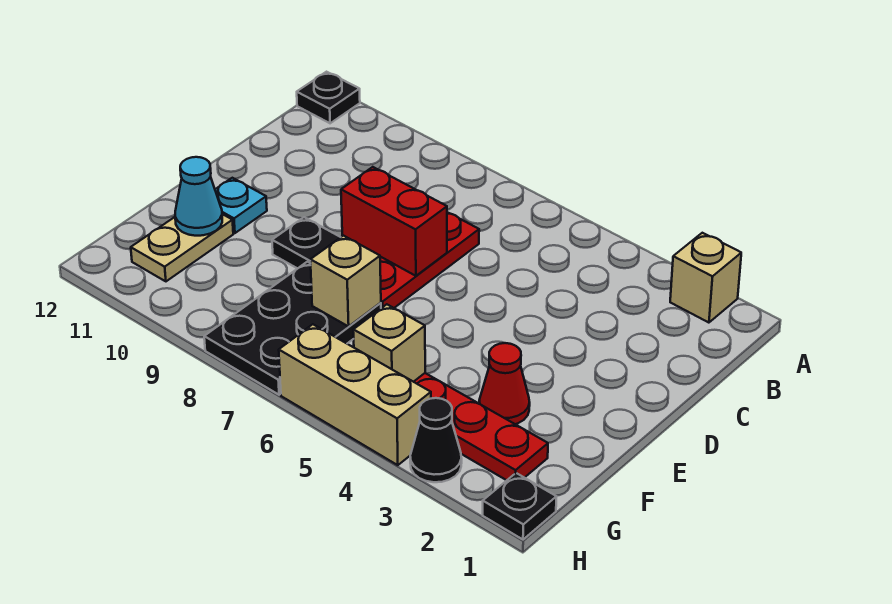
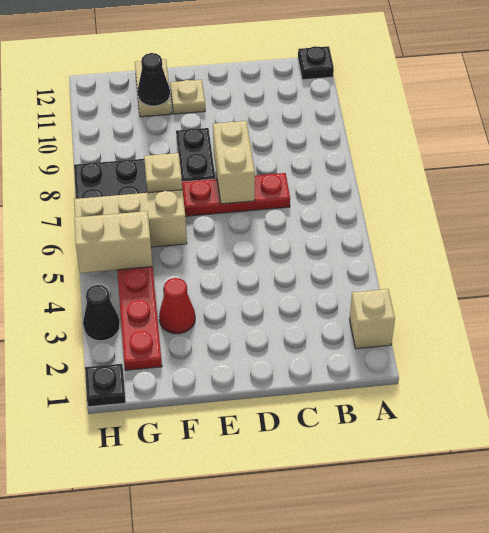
red brick D7:D8 level 2 -> tan brick D7:D8 level 2
cyan plate E11 level 1 -> tan plate E11 level 1
tan plate F11:G11 level 1 -> tan plate F11:F12 level 1
cyan cone F11 level 2 -> black cone F11 level 2
tan brick G5 level 2 -> tan brick G5:H5 level 2
tan brick H4:H6 level 1 -> tan brick F6:H6 level 1

